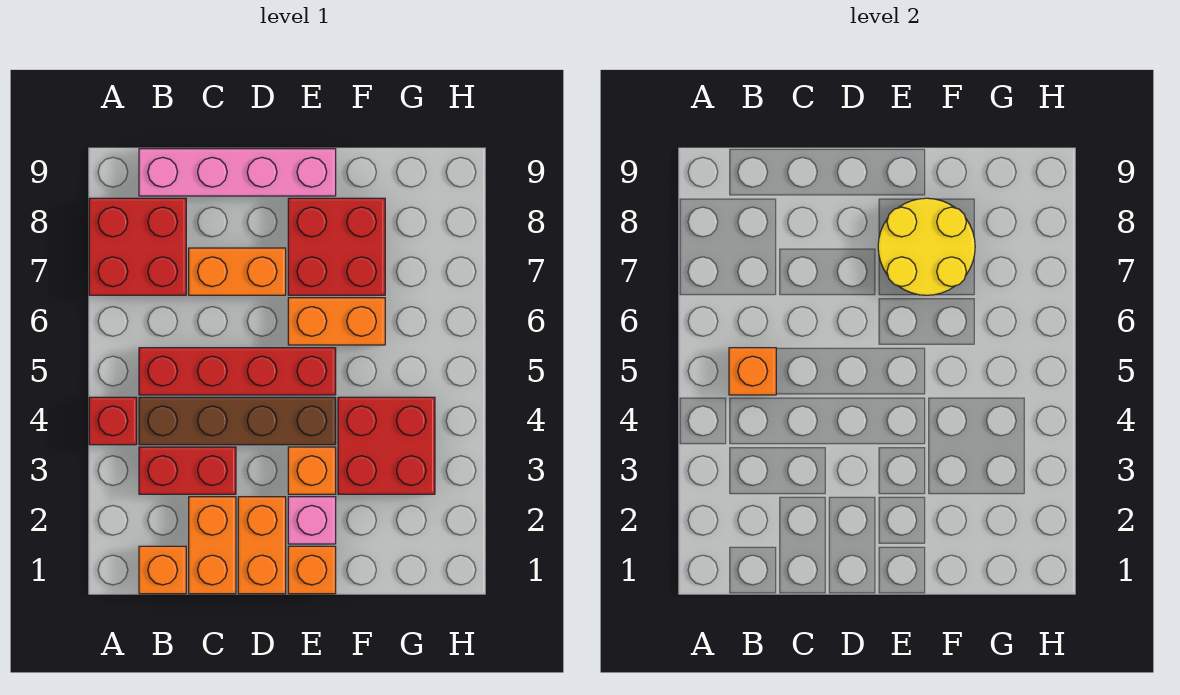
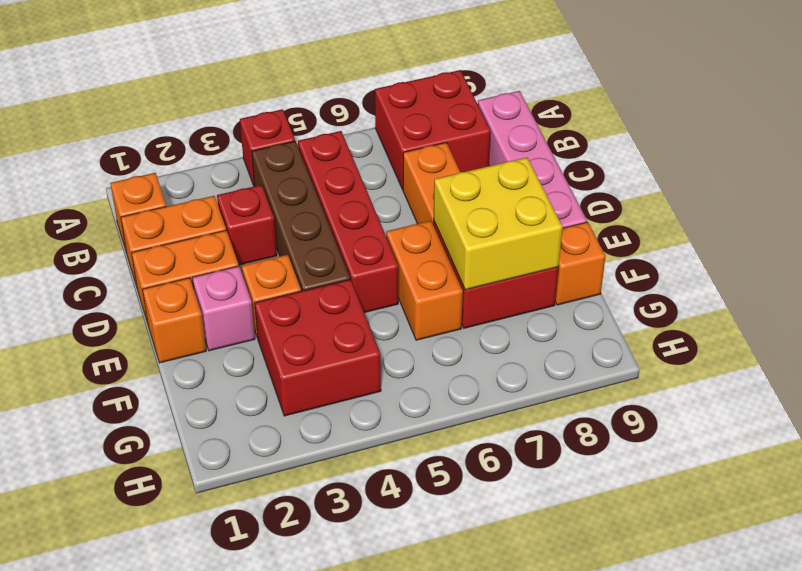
red brick B3:C3 level 1 -> red brick C3 level 1
orange brick B5 level 2 -> orange brick F9 level 1
yellow round brick E7:F8 level 2 -> yellow brick E7:F8 level 2

